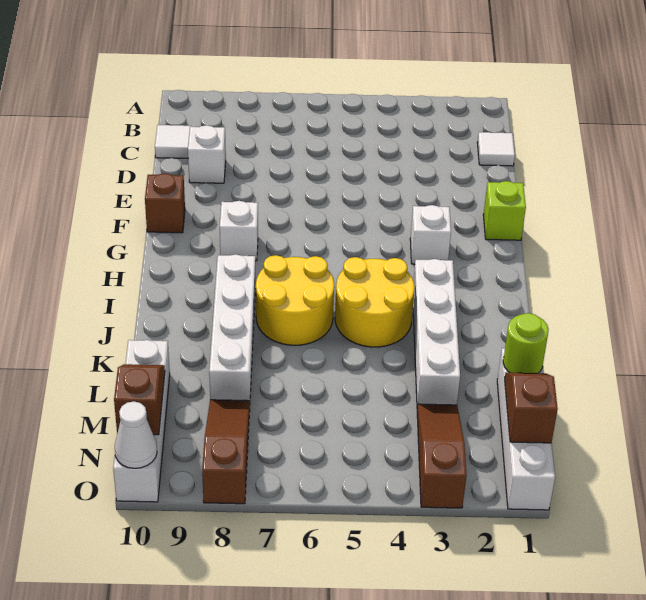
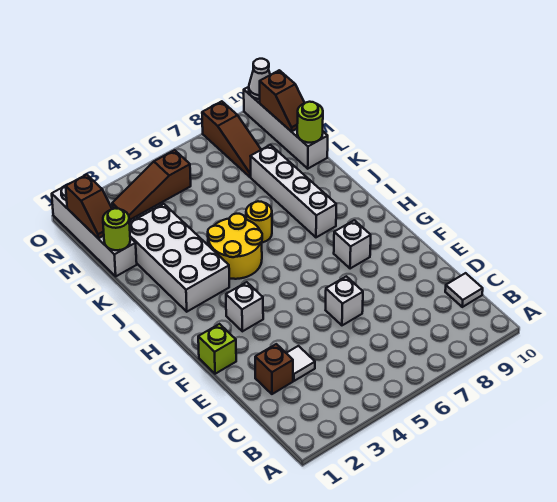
white tile C1 level 1 -> white tile D3 level 1
white brick D9 level 1 -> white brick E6 level 1
brown brick F10 level 1 -> brown brick D2 level 1
white brick I3:L3 level 1 -> white brick I2:L3 level 1
yellow round brick I6:J7 level 1 -> yellow round brick J6 level 1
none -> lime round brick L10 level 2
brown slope M3:O3 level 1 top O -> brown slope N3:N5 level 1 top 5

